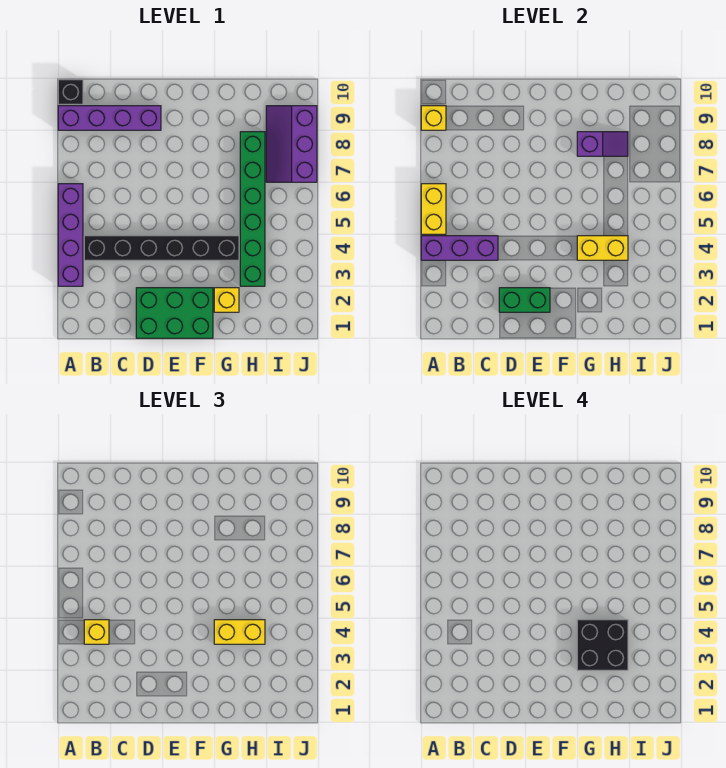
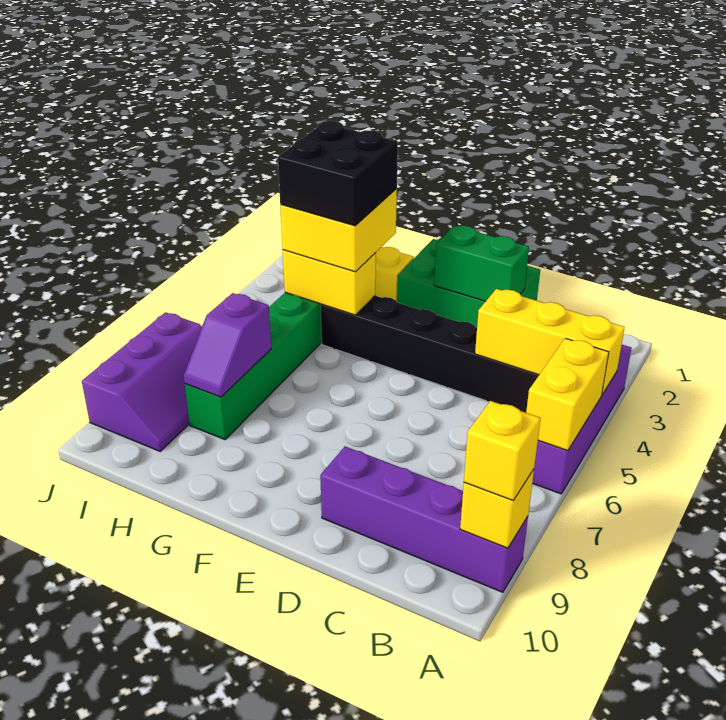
purple brick A4:C4 level 2 -> yellow brick A4:C4 level 2
black brick A10 level 1 -> none
yellow brick B4 level 3 -> yellow brick A9 level 3
yellow brick G4:H4 level 3 -> yellow brick G3:H4 level 3
purple slope G8:H8 level 2 top G -> purple slope H7:H8 level 2 top 7

